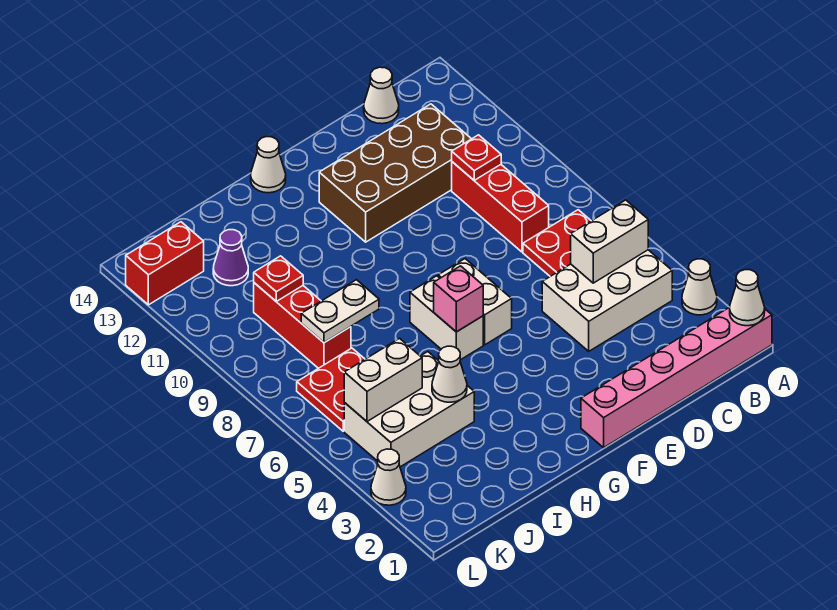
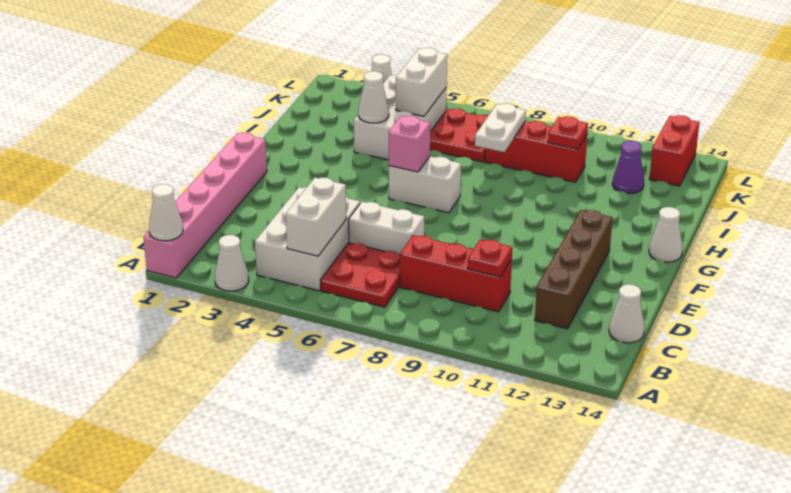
brown brick C11:F12 level 1 -> brown brick C12:F12 level 1
white brick F6:F7 level 1 -> white brick D6:D7 level 1

